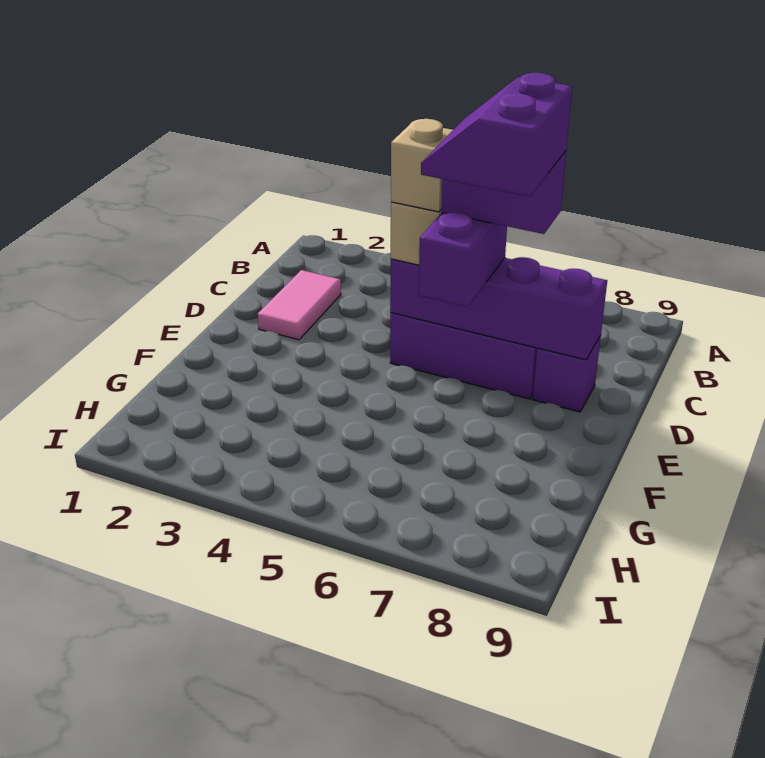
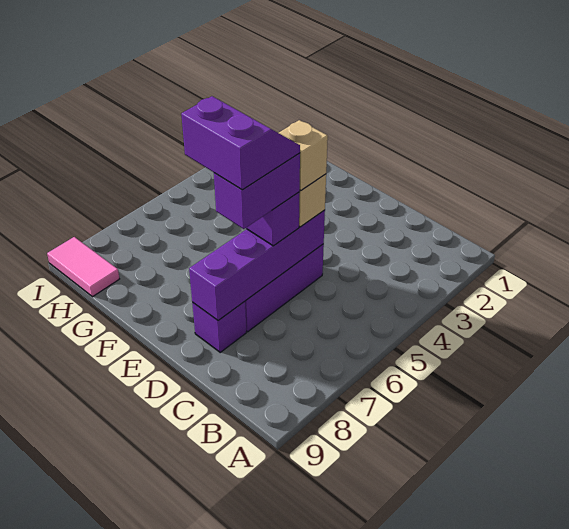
pink tile C2:D2 level 1 -> pink tile H9:I9 level 1

